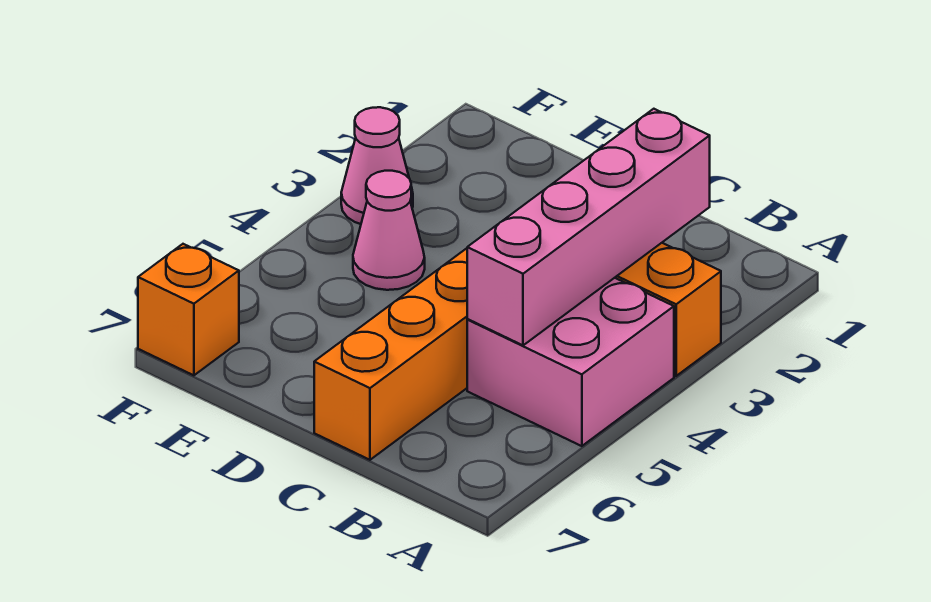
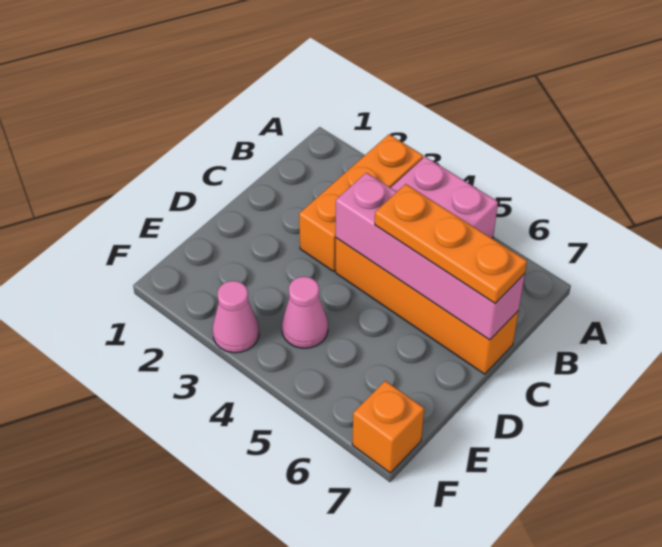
pink brick B2:B5 level 2 -> pink brick C4:C7 level 2
none -> orange plate C5:C7 level 3

